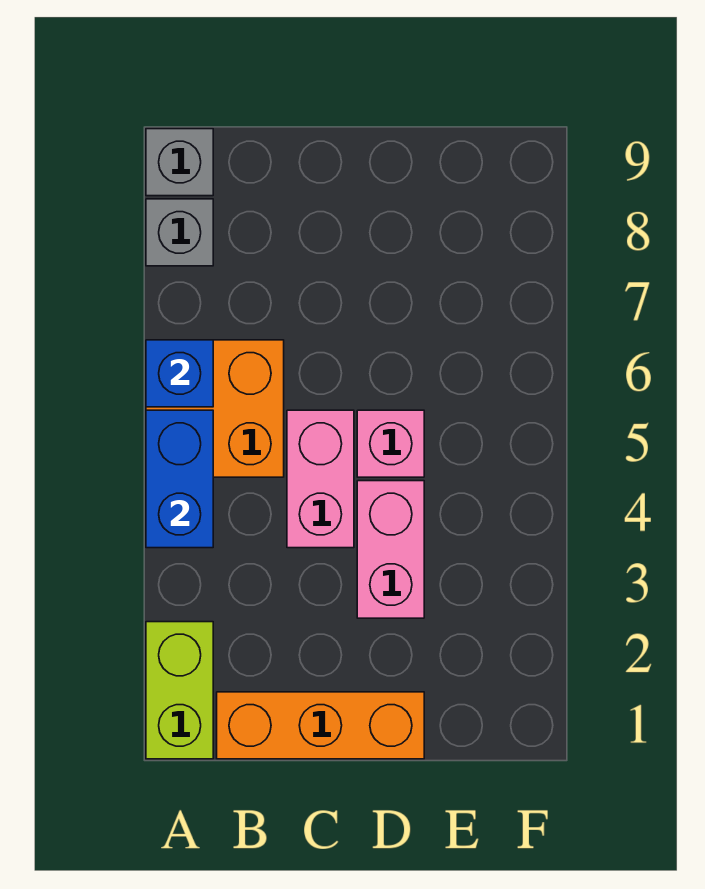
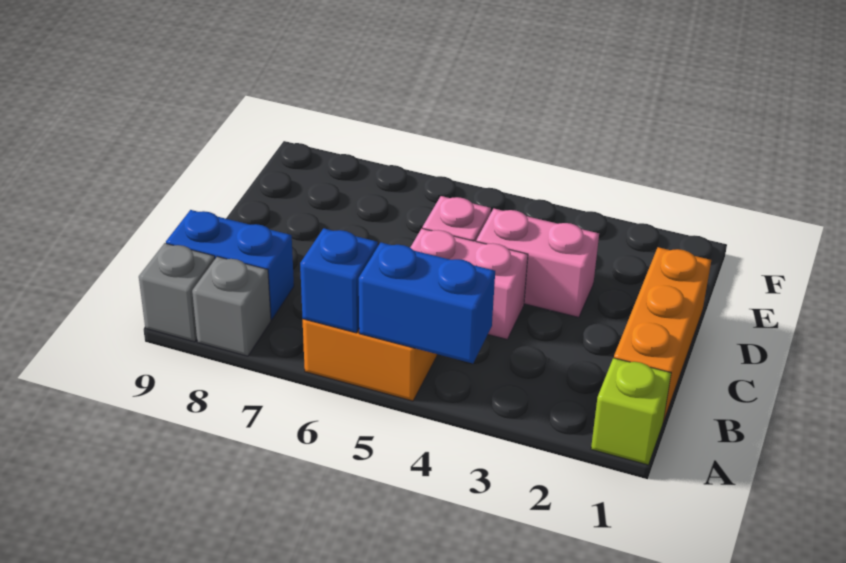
lime brick A1:A2 level 1 -> lime brick A1 level 1
none -> blue brick B8:B9 level 1

